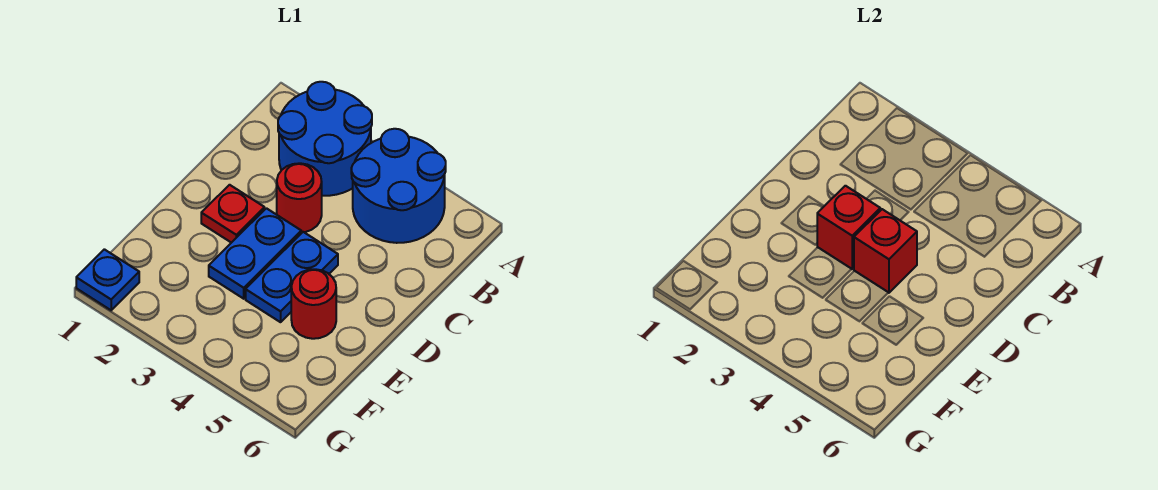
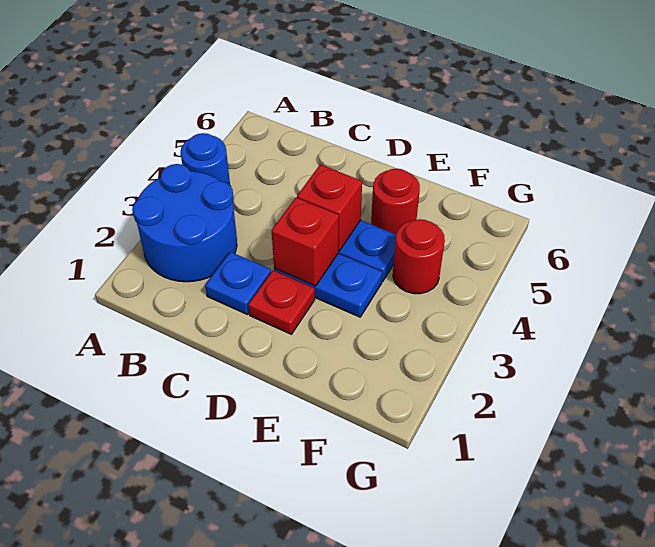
blue round brick A4:B5 level 1 -> blue round brick A4 level 1
red round brick C3 level 1 -> red round brick F4 level 1
blue plate G1 level 1 -> blue plate C2 level 1

